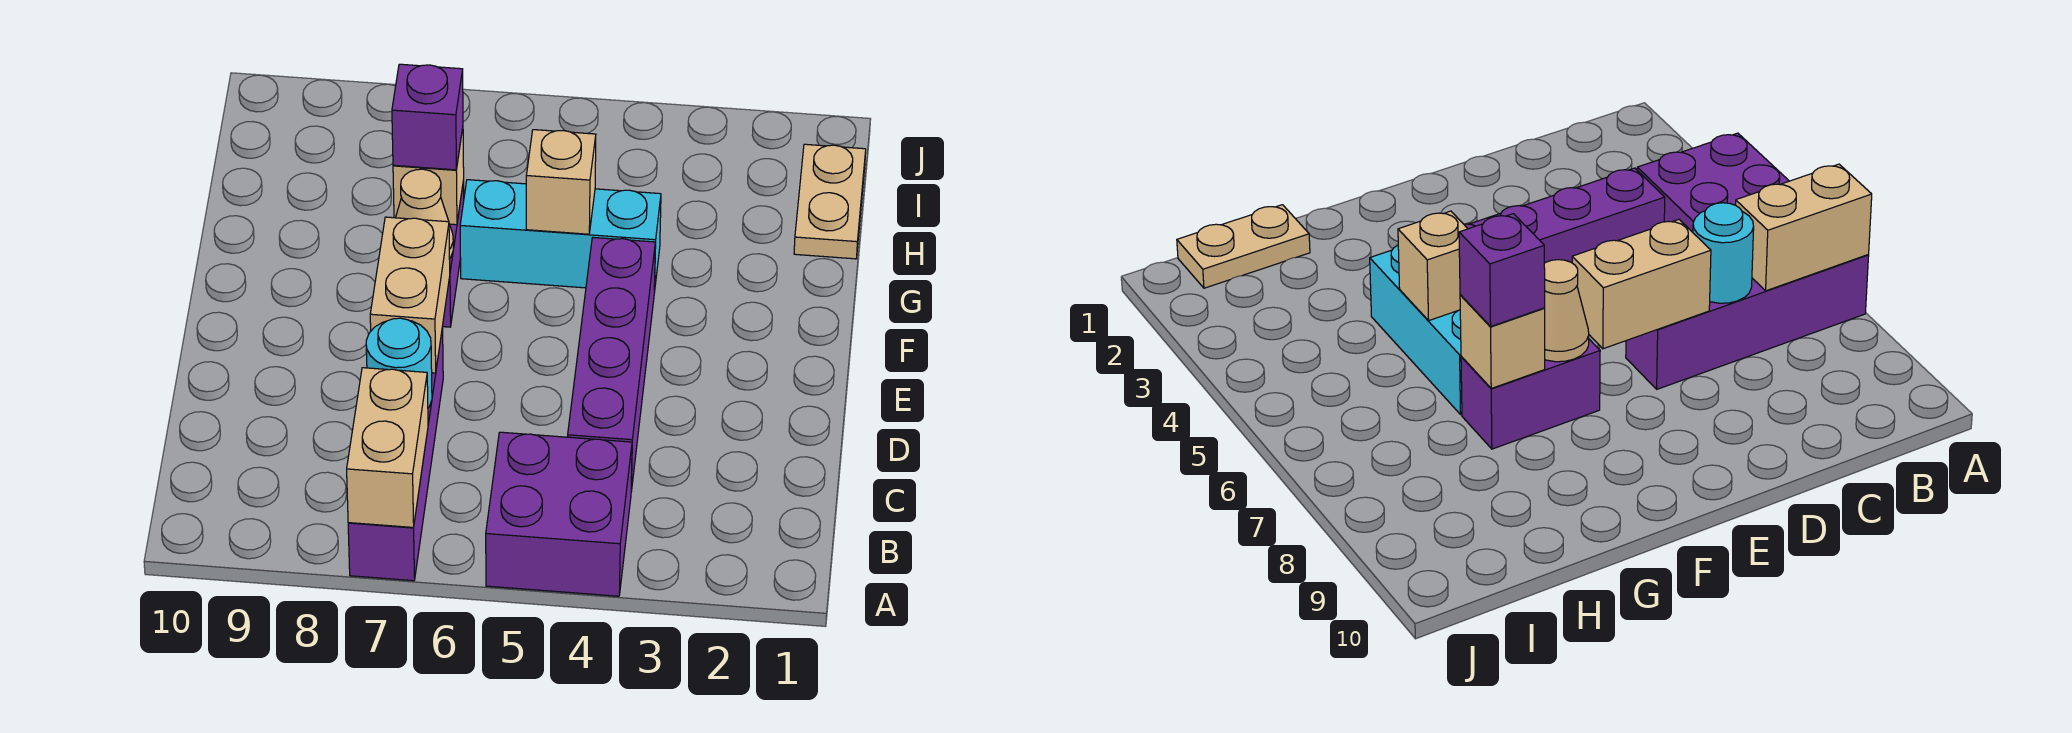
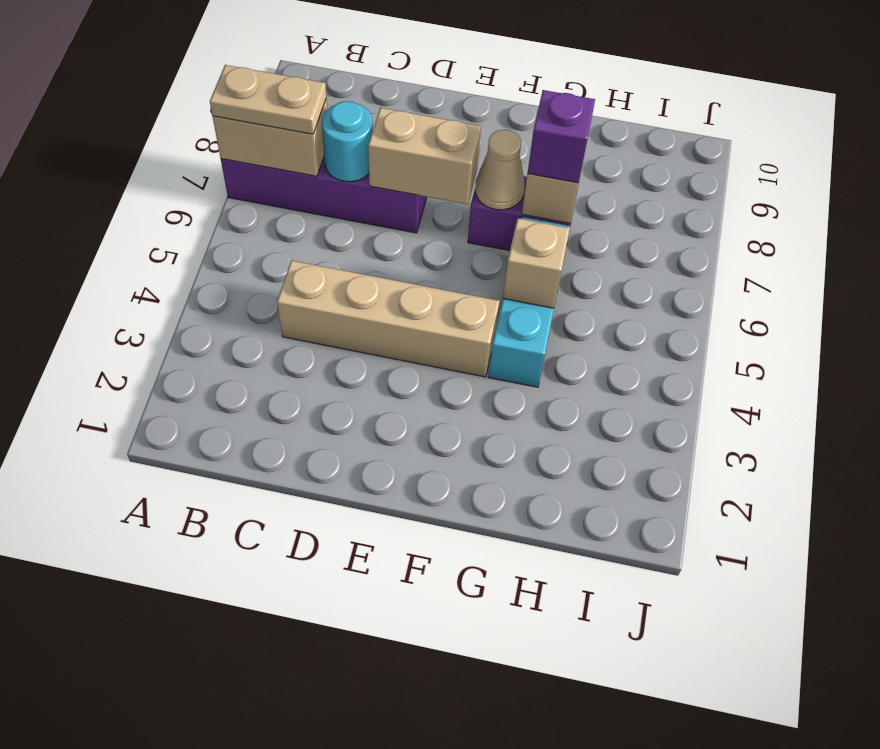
purple brick A4:B5 level 1 -> none
purple brick C4:F4 level 1 -> tan brick C4:F4 level 1
tan plate H1:I1 level 1 -> tan plate A7:B7 level 3

